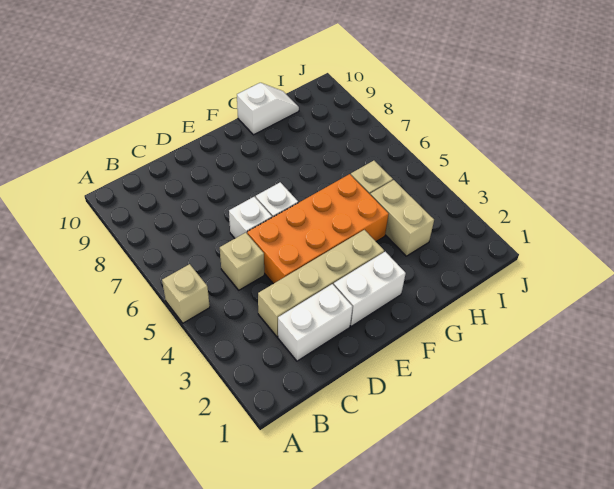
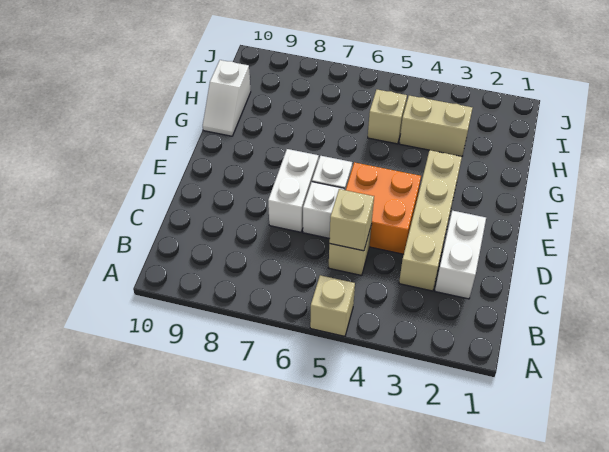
none -> tan brick C5 level 2
orange brick D4:G5 level 1 -> orange brick D4:E5 level 1
white brick E2:F2 level 1 -> white brick D7:E7 level 1
white slope G10:H10 level 1 top G -> white slope G10:H10 level 1 top H

